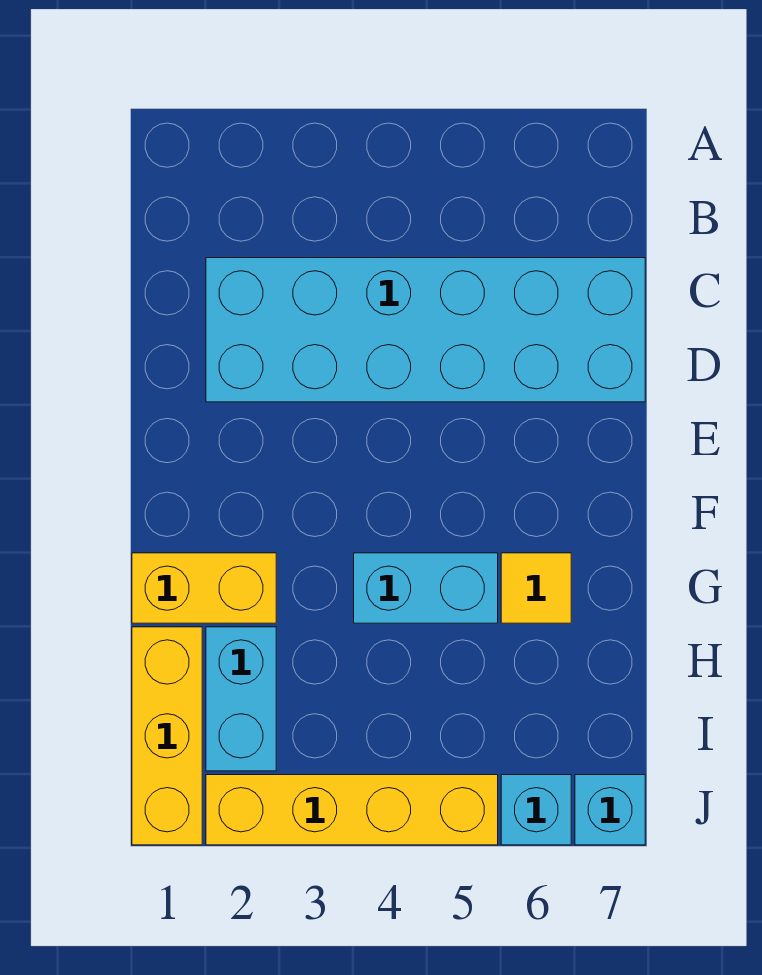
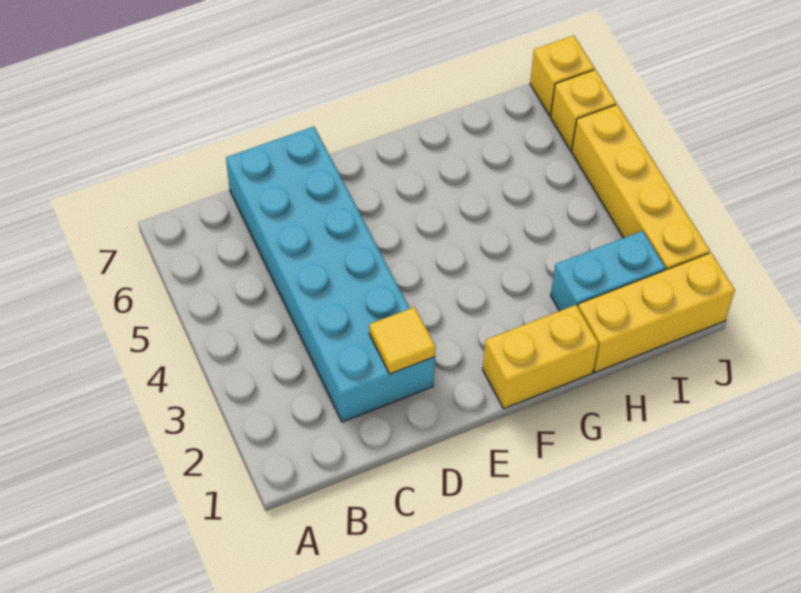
yellow brick G1:G2 level 1 -> yellow brick F1:G1 level 1
cyan brick G4:G5 level 1 -> none
yellow tile G6 level 1 -> yellow tile D2 level 2
cyan brick J6 level 1 -> yellow brick J6 level 1
cyan brick J7 level 1 -> yellow brick J7 level 1

